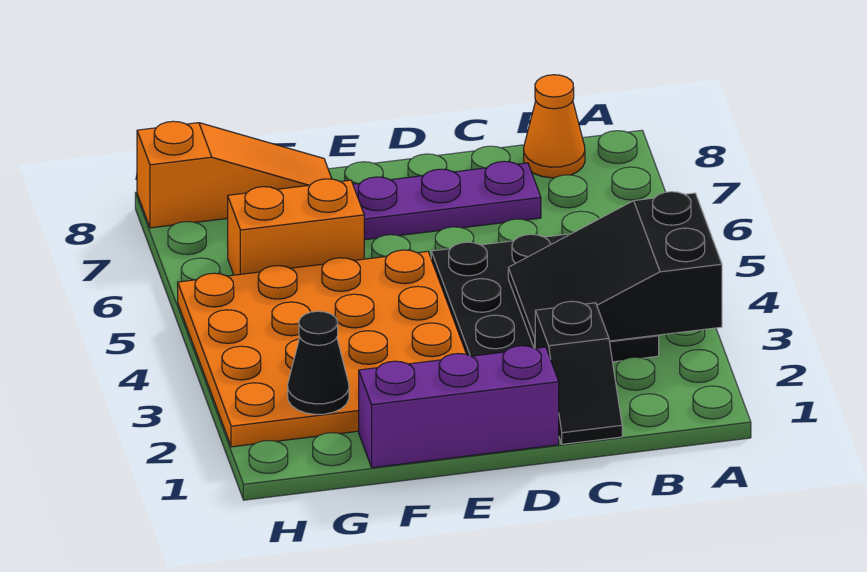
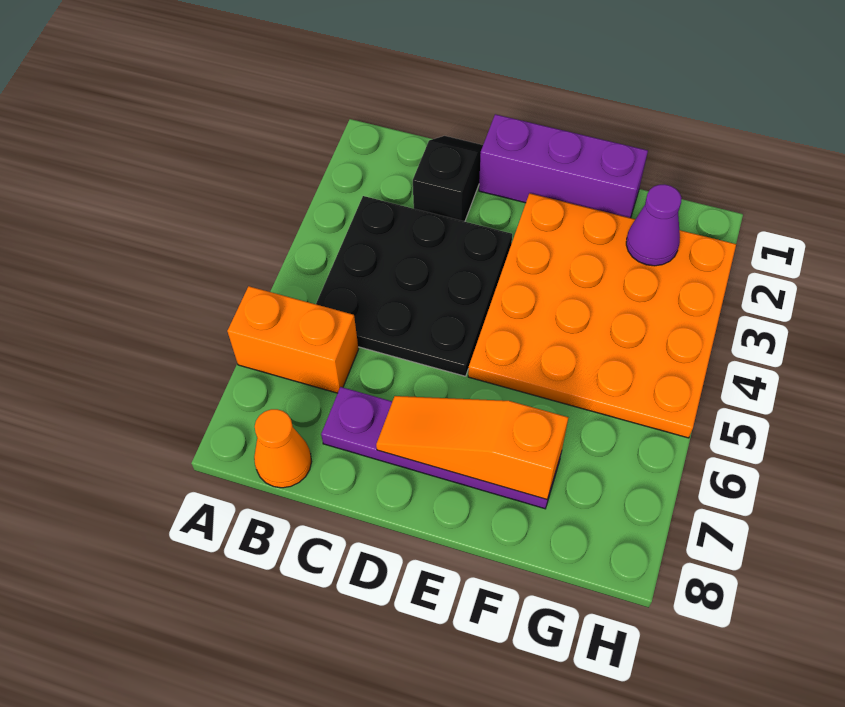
black slope A3:C4 level 2 top A -> none
orange brick F6:G6 level 1 -> orange brick A6:B6 level 1
orange slope F8:H8 level 1 top H -> orange slope D7:F7 level 2 top F
black cone G2 level 2 -> purple cone G2 level 2

